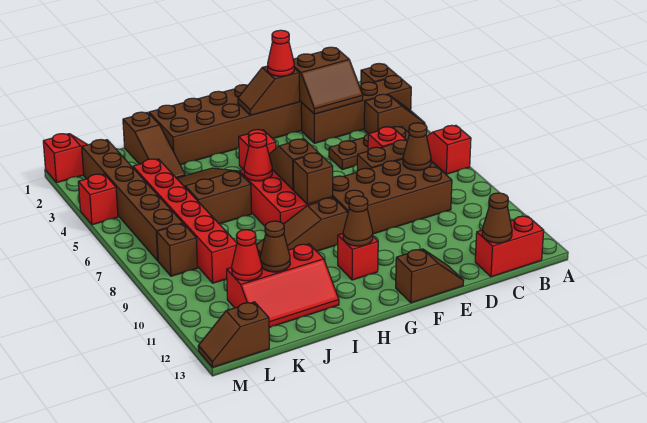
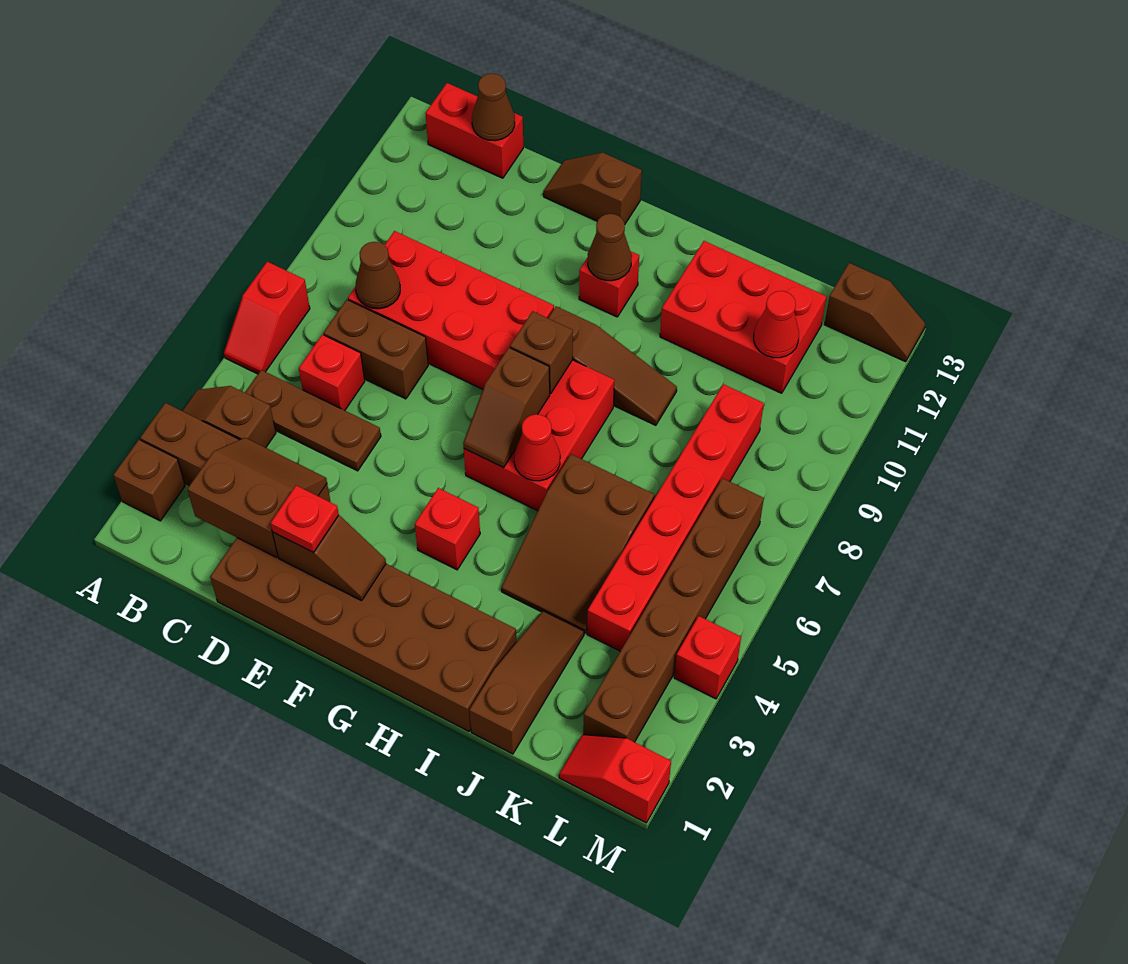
brown brick C8:F9 level 1 -> red brick C8:F9 level 1
red cone E2 level 3 -> red plate E2 level 3
red slope I11:K12 level 1 top 11 -> red brick I11:K12 level 1
brown cone J11 level 2 -> none
brown brick L8 level 1 -> none

